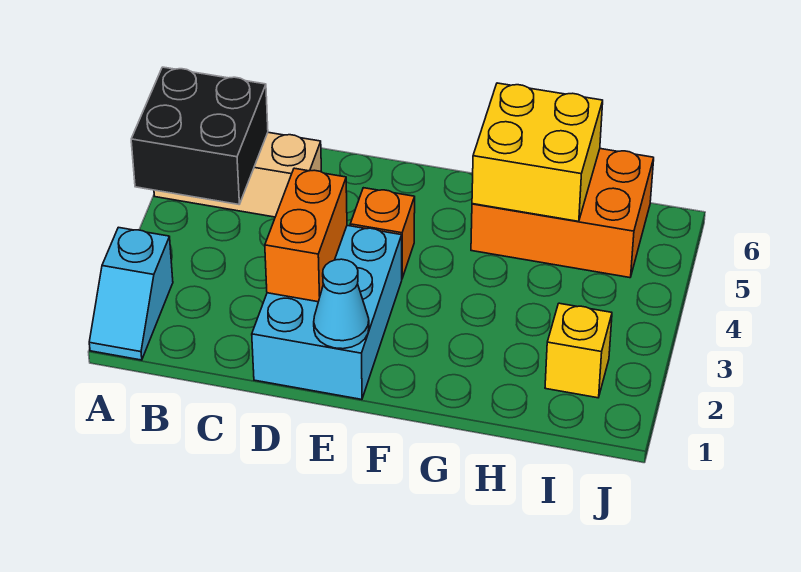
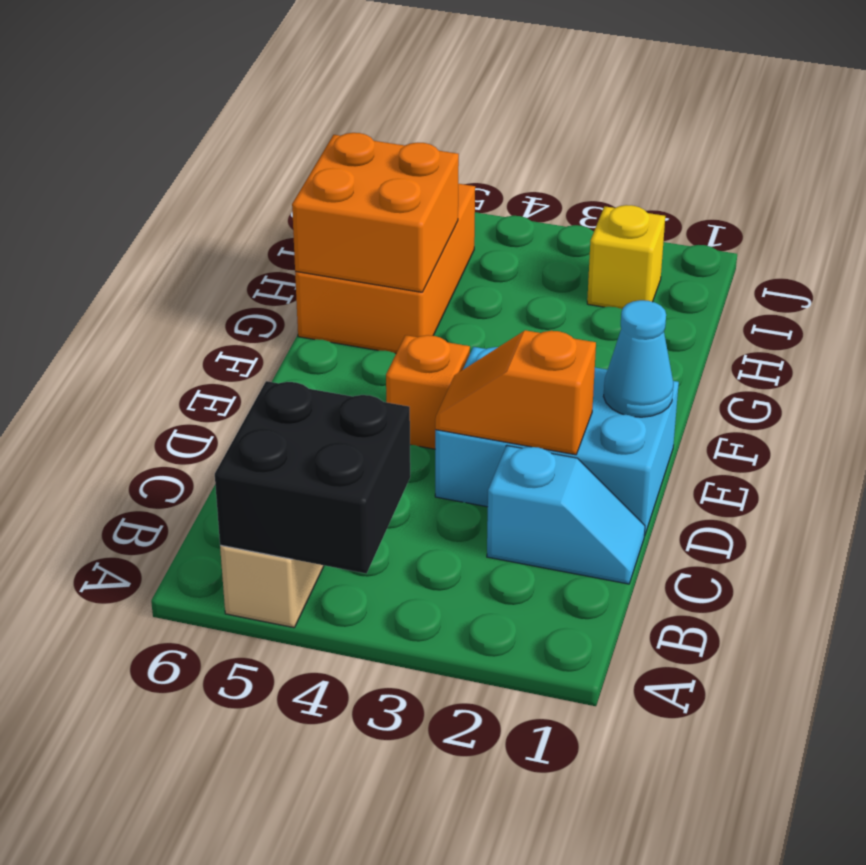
cyan slope A1:A2 level 1 top 2 -> cyan slope C1:C2 level 1 top 2
orange brick D2:D3 level 2 -> orange slope D2:D3 level 2 top 2
yellow brick G5:H6 level 2 -> orange brick G5:H6 level 2

